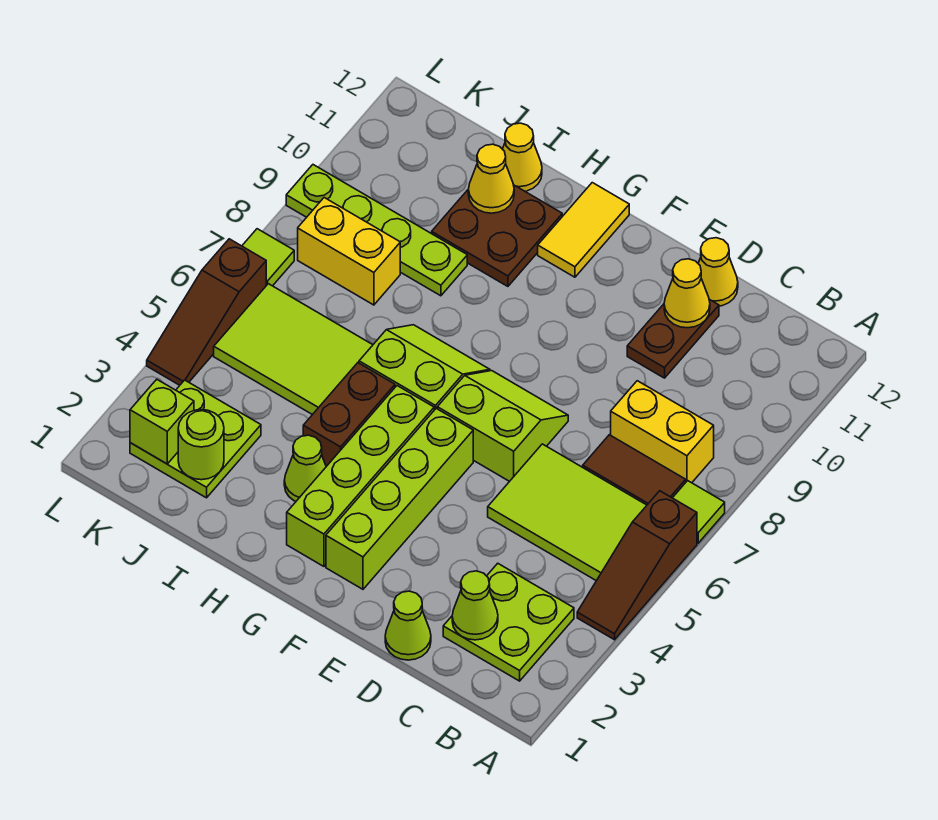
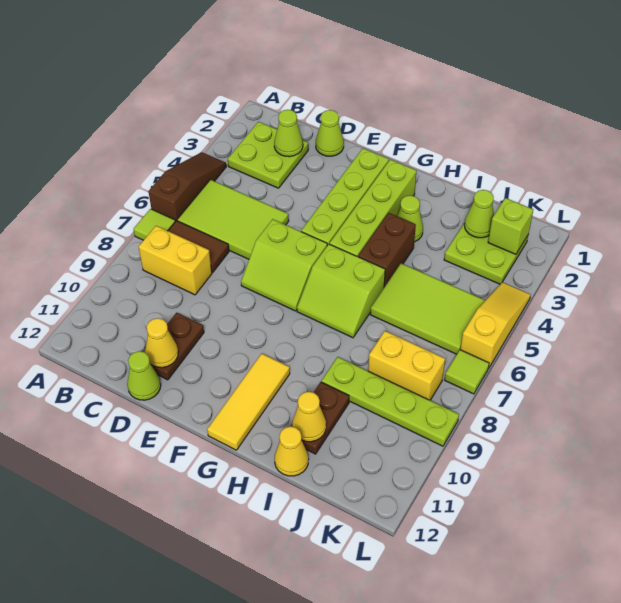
yellow cone D12 level 1 -> lime cone D12 level 1
yellow tile G11:G12 level 1 -> yellow tile G10:G12 level 1
brown plate H10:I11 level 1 -> brown plate I10:I11 level 1
lime round brick J2 level 2 -> lime cone J2 level 2
brown slope L4:L6 level 1 top 6 -> yellow slope L4:L6 level 1 top 6

